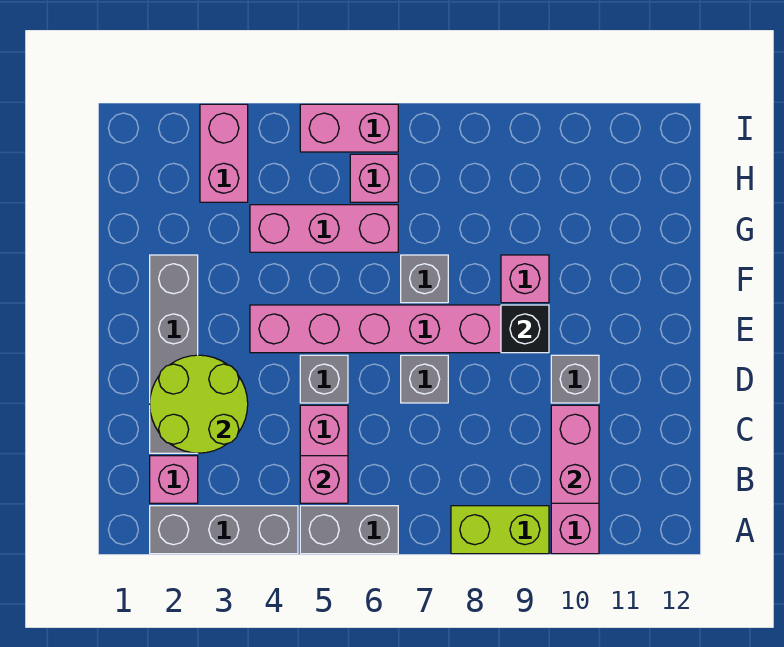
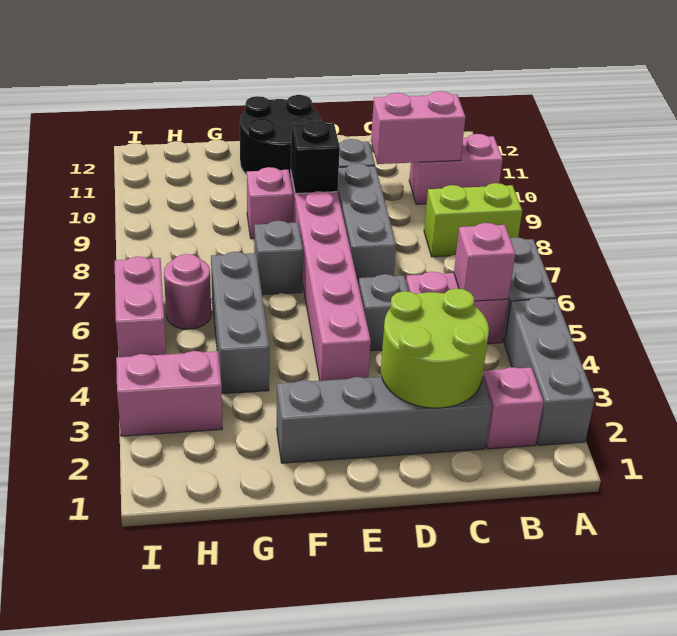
lime brick A8:A9 level 1 -> lime brick A8:B8 level 1
grey brick D7 level 1 -> grey brick D7:D9 level 1
none -> black round brick E11:F12 level 1
pink brick G4:G6 level 1 -> grey brick G4:G6 level 1
pink brick H6 level 1 -> pink round brick H6 level 1

